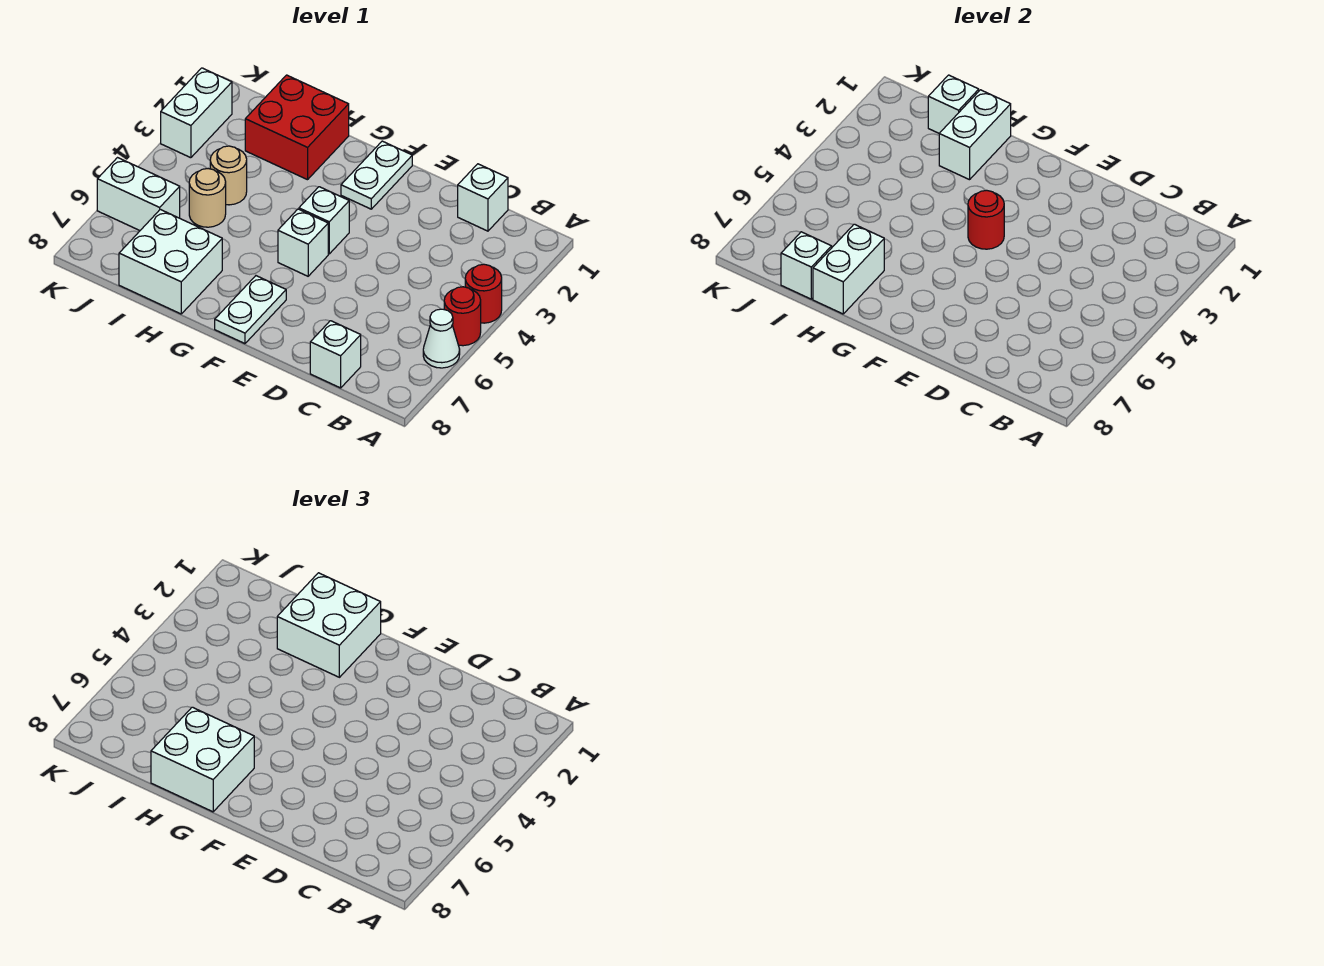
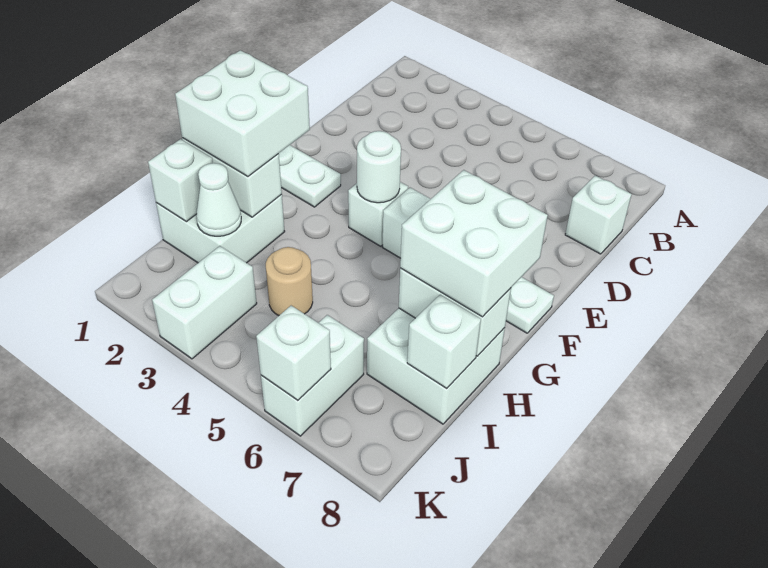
red round brick A4 level 1 -> none
red round brick A5 level 1 -> none
white cone A6 level 1 -> white cone I2 level 2
white brick C1 level 1 -> white brick K6 level 2
red round brick F4 level 2 -> white round brick F4 level 2
red brick H1:I2 level 1 -> white brick H1:I2 level 1
tan round brick I5 level 1 -> none
white brick K2:K3 level 1 -> white brick J3:K3 level 1

